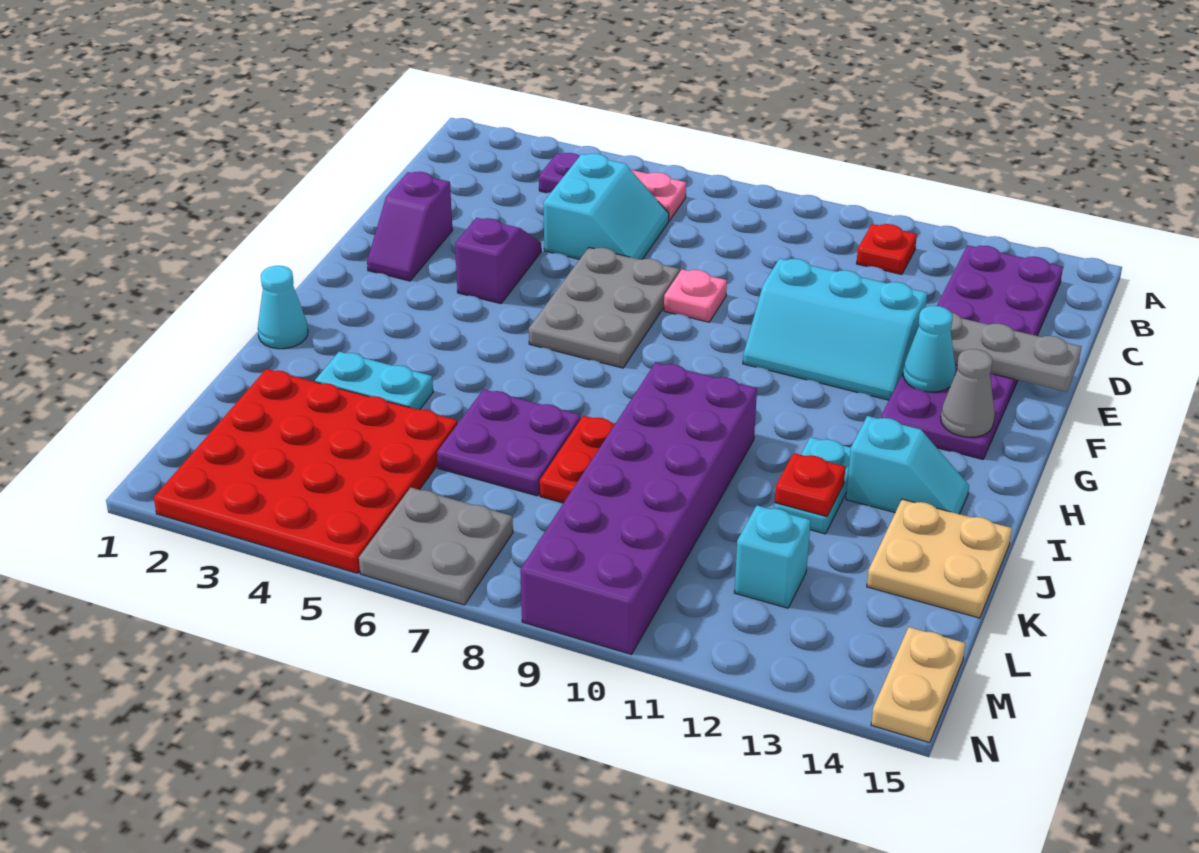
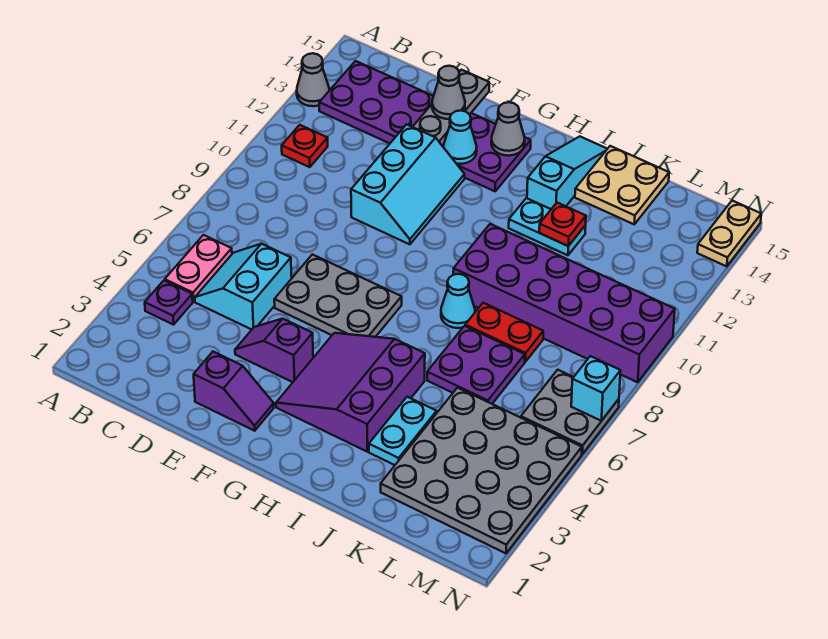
none -> grey cone A13 level 1
cyan slope C5:D6 level 1 top 5 -> cyan slope C5:D6 level 1 top D
pink plate E8 level 1 -> none
none -> grey cone E14 level 3
none -> purple slope G3:I5 level 1 top I
cyan cone I1 level 1 -> cyan cone I8 level 1
cyan slope I13:I14 level 1 top 13 -> cyan slope I13:I15 level 1 top 13
red plate K2:N5 level 1 -> grey plate K2:N5 level 1
cyan brick L12 level 1 -> cyan brick N7 level 2
tan plate M15:N15 level 1 -> tan plate N14:N15 level 1

